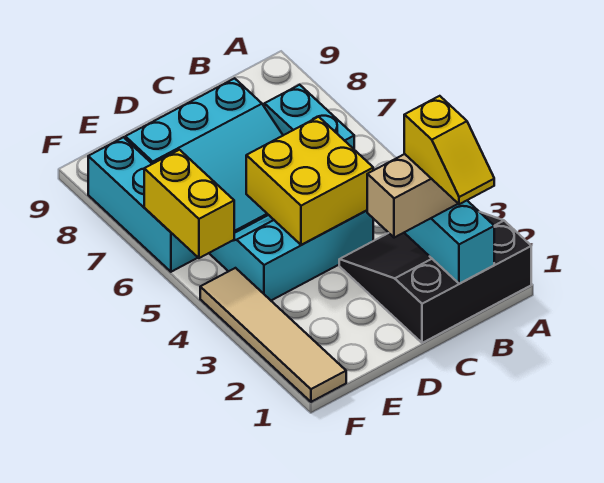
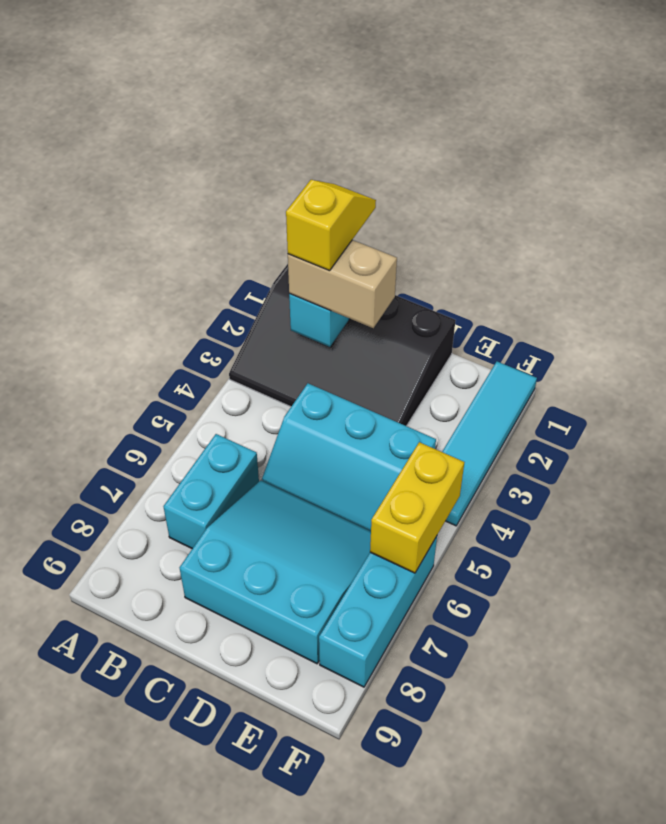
black slope A1:C3 level 1 top 1 -> black slope A1:D3 level 1 top 1
yellow brick C4:D5 level 2 -> none
tan tile F1:F4 level 1 -> cyan tile F1:F4 level 1

